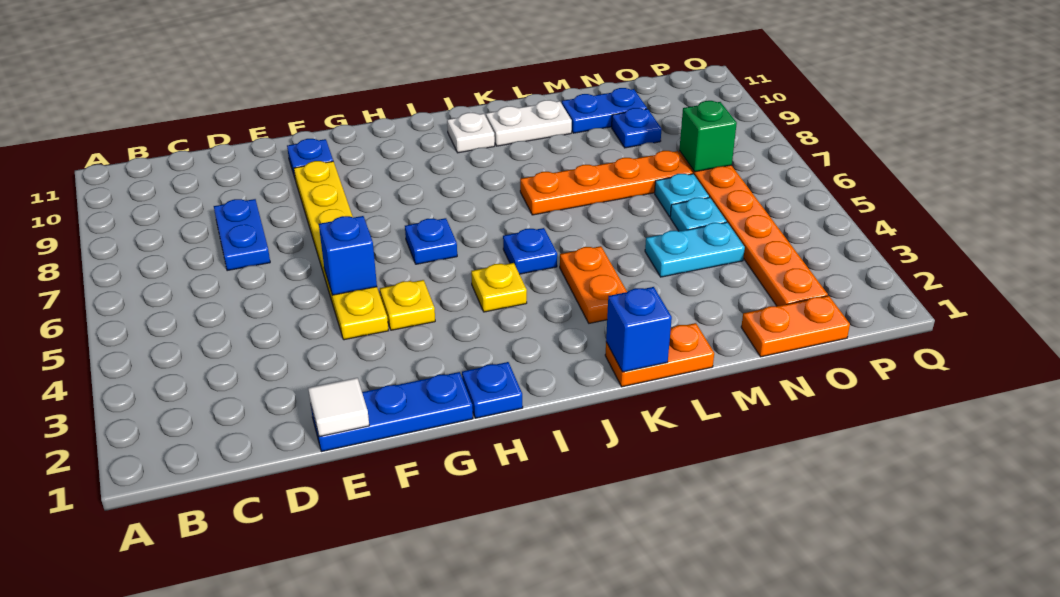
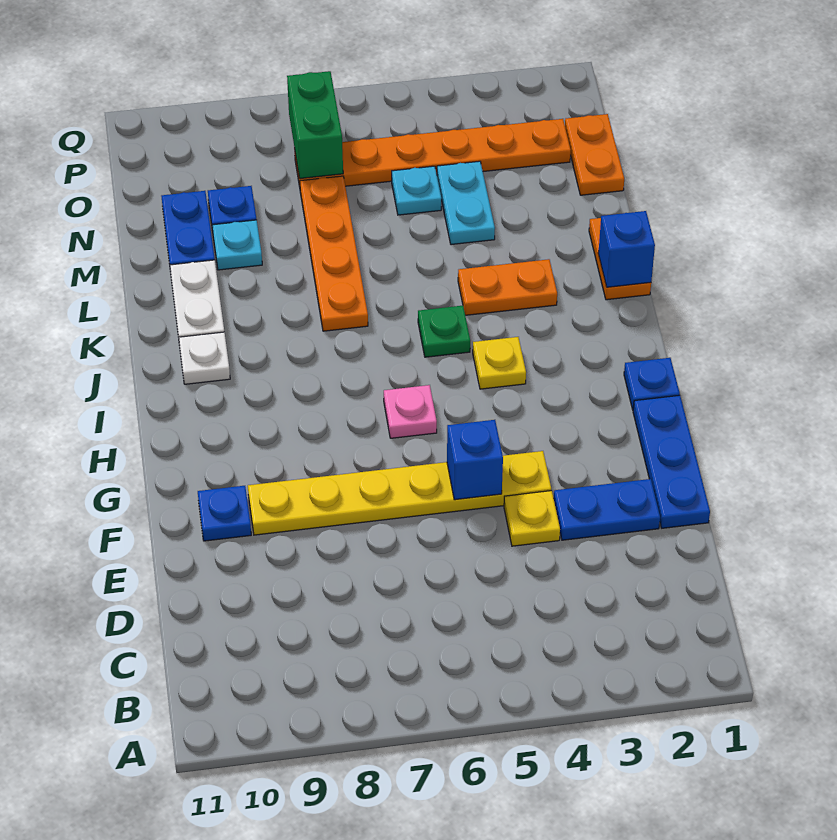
blue plate D7:D8 level 1 -> blue plate E2:E3 level 1
white tile E1 level 2 -> none
yellow plate G4 level 1 -> yellow plate E4 level 1
blue plate H6 level 1 -> pink plate H6 level 1
blue plate J5 level 1 -> green plate J5 level 1
cyan plate N6 level 1 -> cyan plate M9 level 1
green brick O7 level 2 -> green brick O7:P7 level 2

